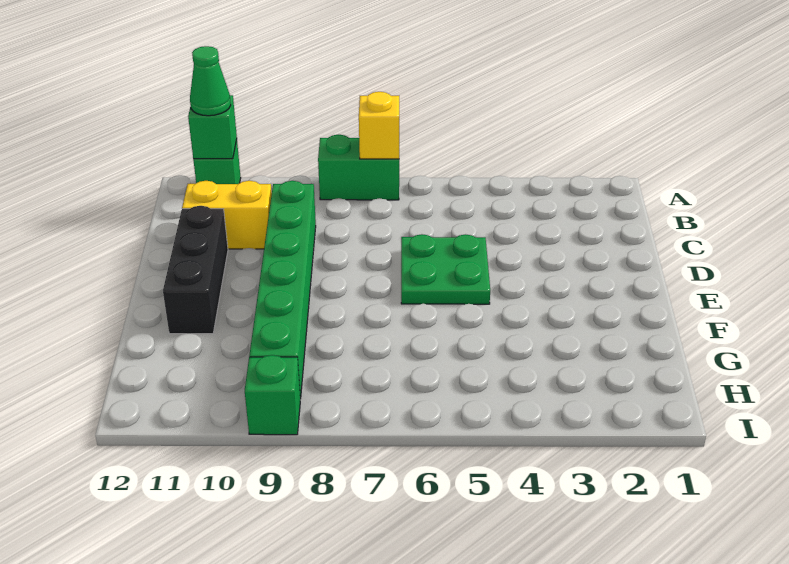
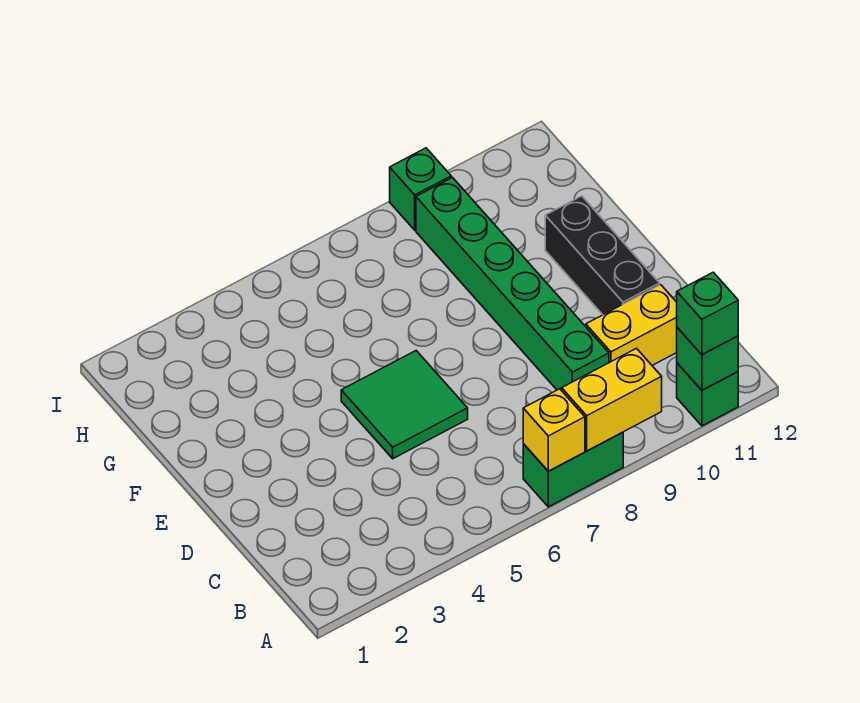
none -> yellow brick A8:A9 level 2
green cone A11 level 3 -> green brick A11 level 3
green plate D5:E6 level 1 -> green tile D5:E6 level 1

